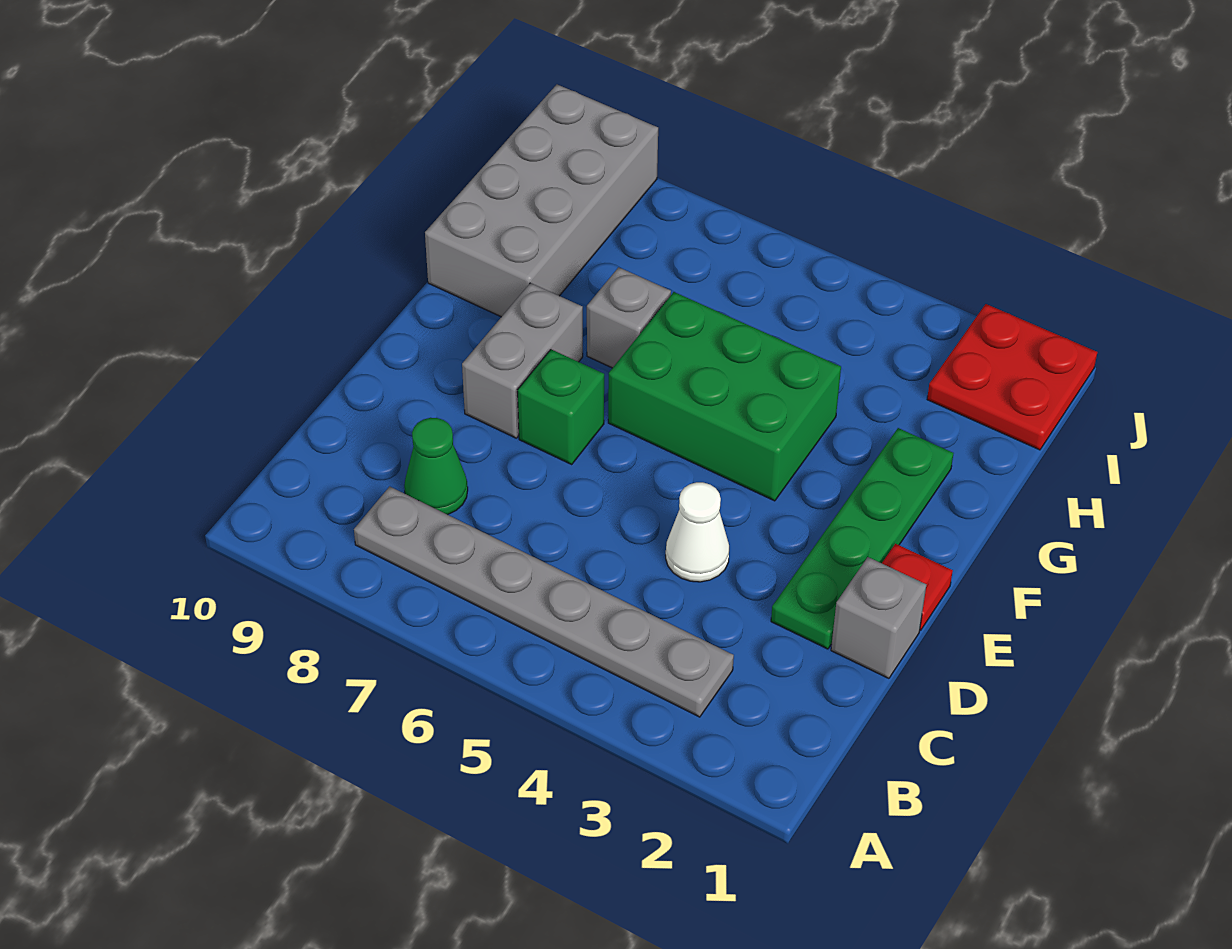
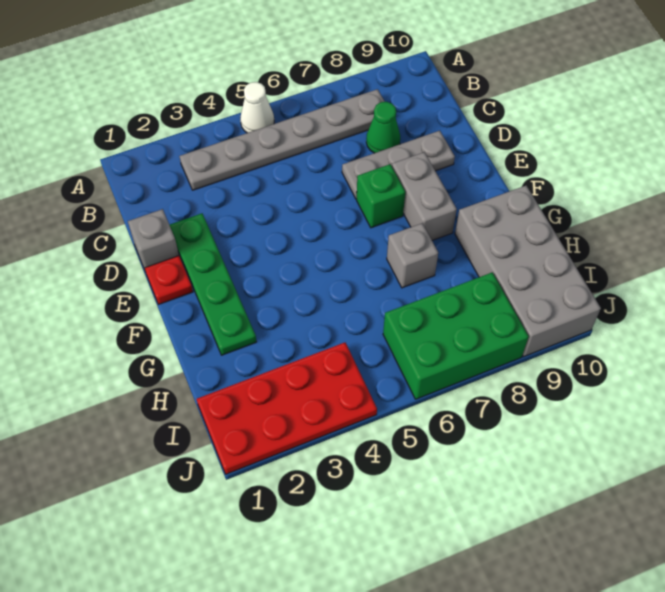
white cone D4 level 1 -> white cone A5 level 1
none -> grey plate D7:D9 level 1
green brick F4:G6 level 1 -> green brick I6:J8 level 1
red plate I1:J2 level 1 -> red plate I1:J4 level 1

